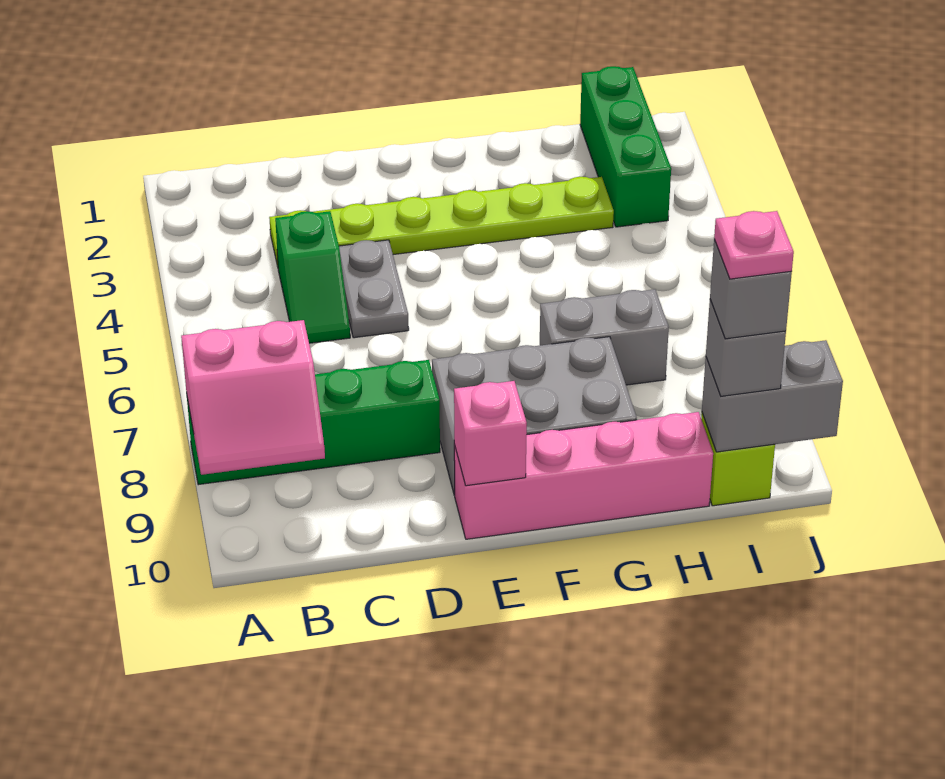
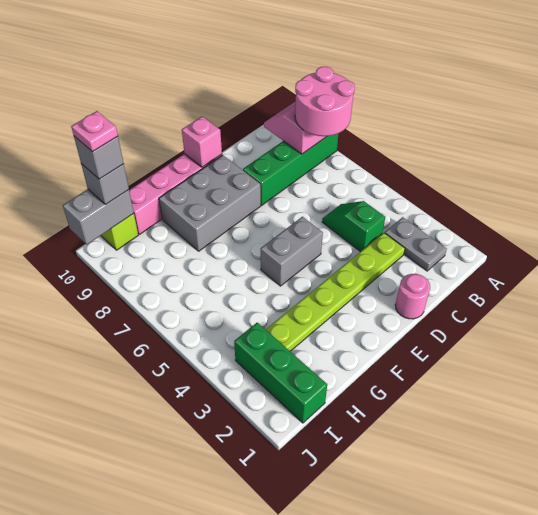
none -> pink round brick A7:B8 level 3
none -> pink round brick D1 level 1
grey plate D4:D5 level 1 -> grey plate B2:B3 level 1
grey brick G7:H7 level 1 -> grey brick E5:F5 level 1

